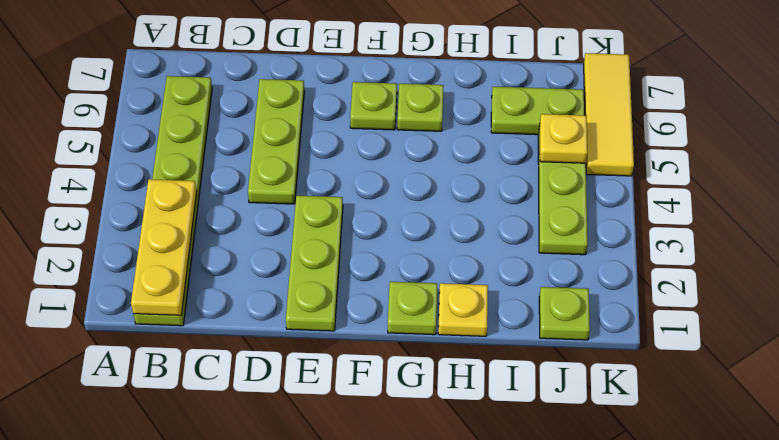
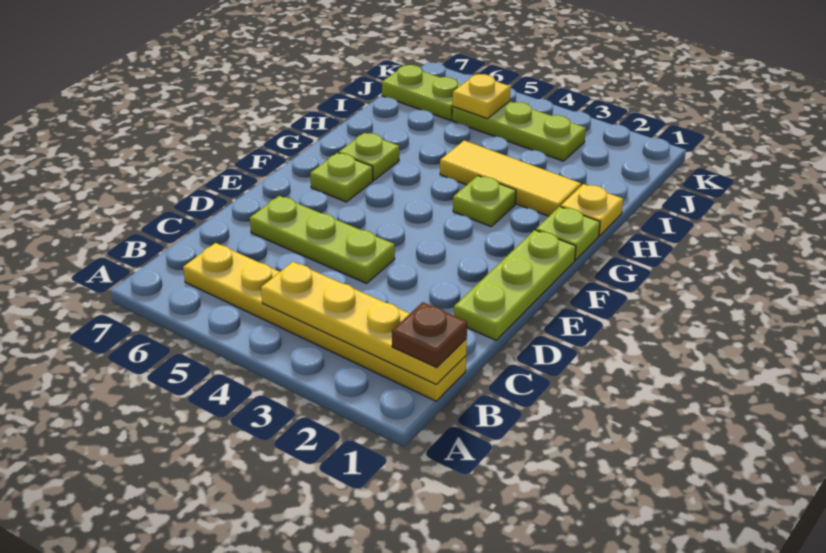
lime plate B1:B6 level 1 -> yellow plate B1:B6 level 1
yellow plate B1:B3 level 2 -> yellow plate B1:B4 level 2
none -> brown plate B1 level 3
lime plate E1:E3 level 1 -> lime plate D1:F1 level 1
lime plate I6:J6 level 1 -> lime plate J6:J7 level 1
lime plate J1 level 1 -> lime plate G3 level 1
yellow tile K5:K7 level 1 -> yellow tile H2:H4 level 1

